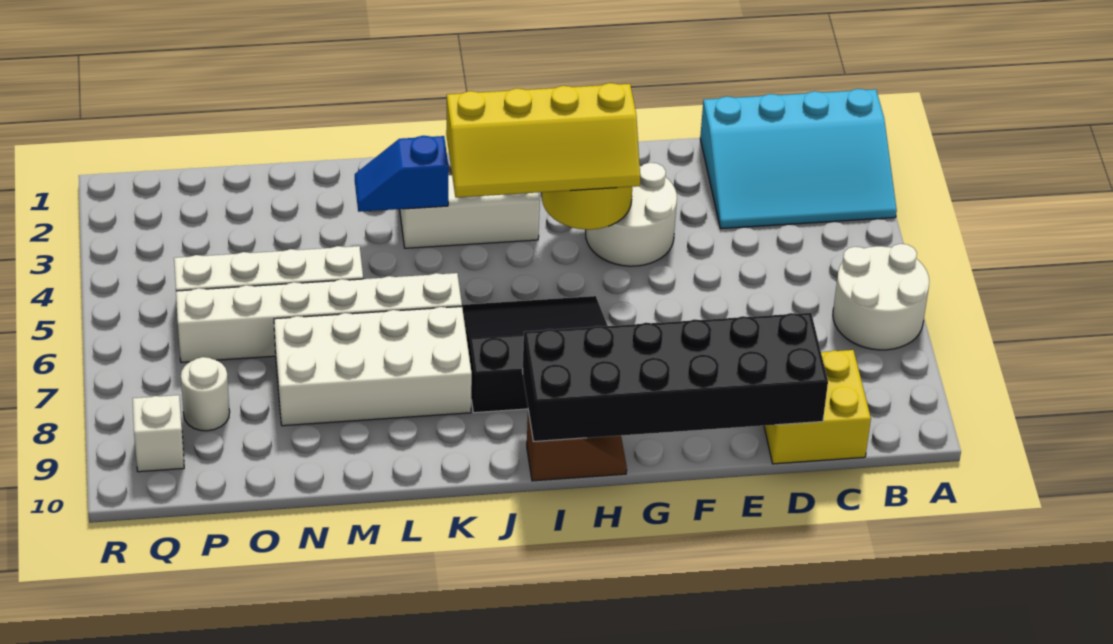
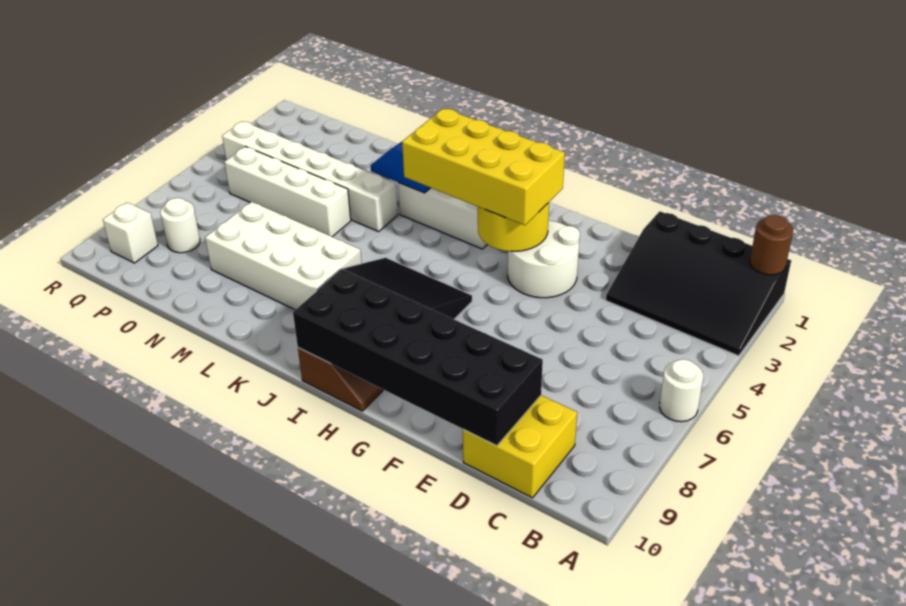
cyan slope A1:D3 level 1 top 1 -> black slope A1:D3 level 1 top 1
none -> brown round brick A1 level 2
white round brick A6:B7 level 1 -> white round brick A6 level 1
yellow slope G3:J4 level 3 top 3 -> yellow brick G3:J4 level 3
white brick K6:P6 level 1 -> white brick L4:Q4 level 1

